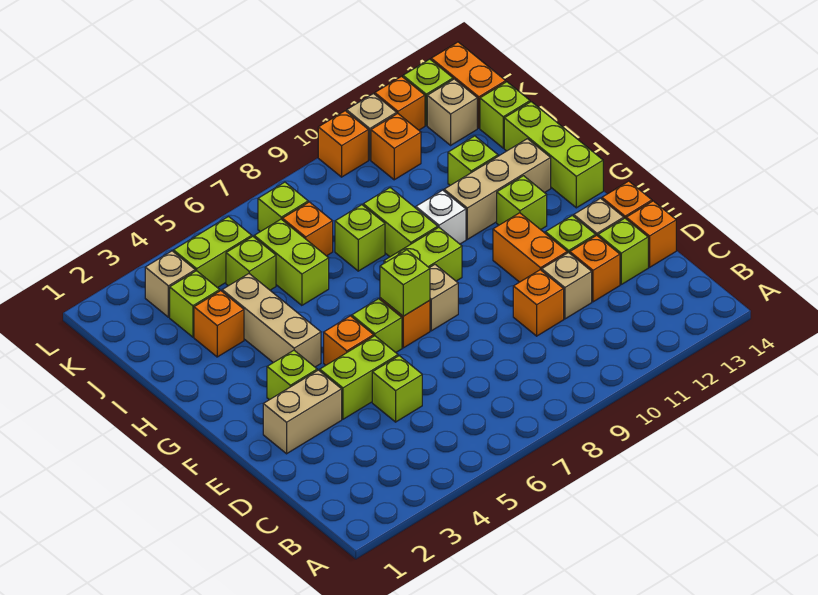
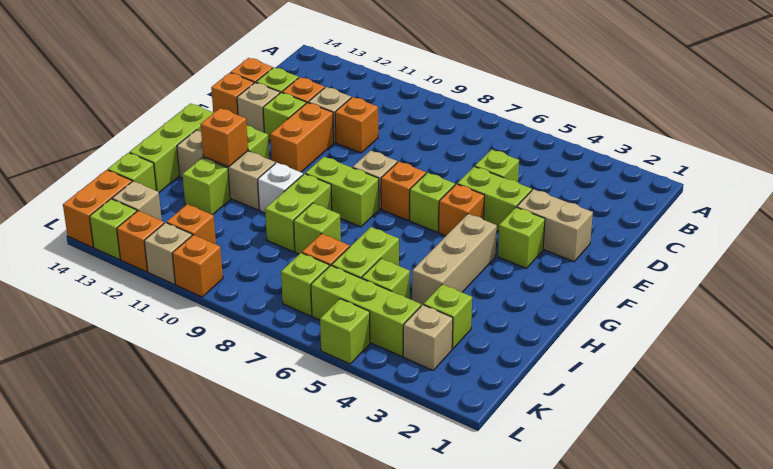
lime brick F7 level 2 -> lime brick L5 level 1
orange brick I3 level 1 -> orange brick H12 level 2
lime brick K4:K5 level 1 -> lime brick K4:K6 level 1

